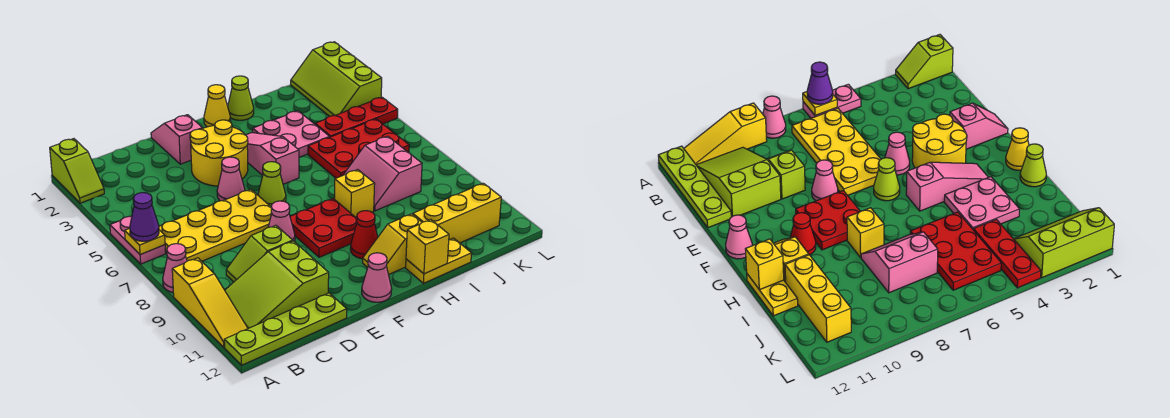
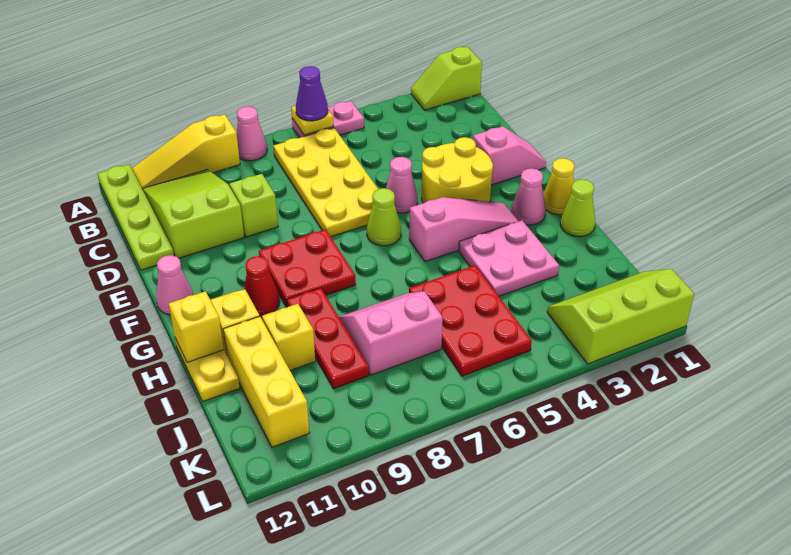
pink cone E8 level 1 -> pink cone G2 level 1
yellow brick H8 level 1 -> yellow brick I10 level 1
red plate J4:L4 level 1 -> red plate H9:J9 level 1

